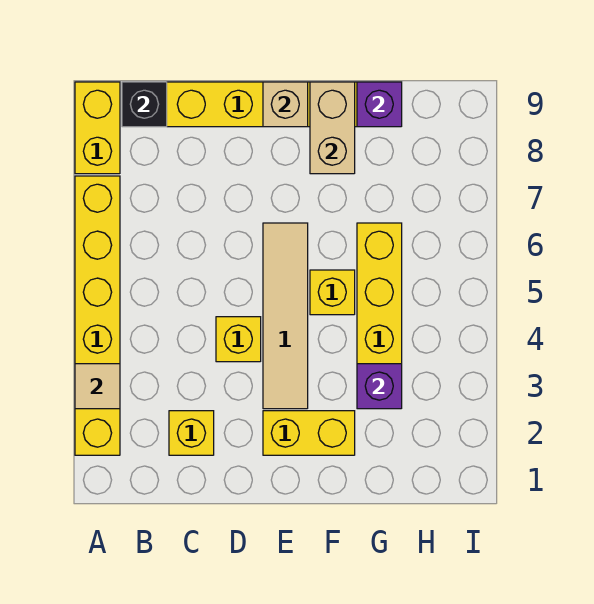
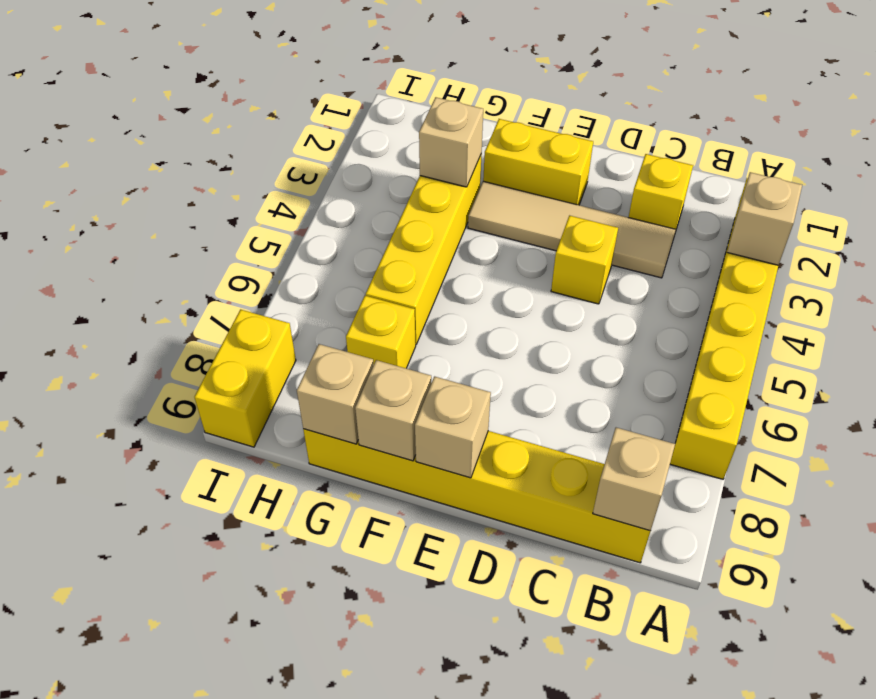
tan tile A3 level 2 -> tan brick A3 level 2
yellow brick A8:A9 level 1 -> yellow brick I8:I9 level 1
black brick B9 level 2 -> tan brick B9 level 2
tan tile E3:E6 level 1 -> tan tile C3:F3 level 1
yellow brick F5 level 1 -> yellow brick G7 level 1
tan brick F8:F9 level 2 -> tan brick F9 level 2
purple brick G3 level 2 -> tan brick G3 level 2
purple brick G9 level 2 -> tan brick G9 level 2

